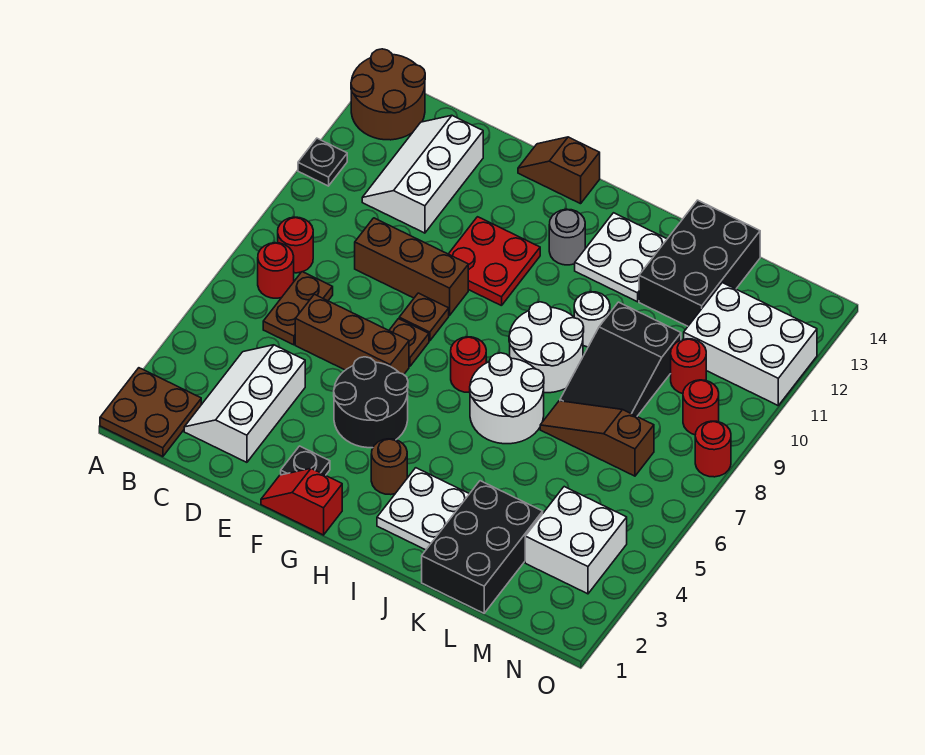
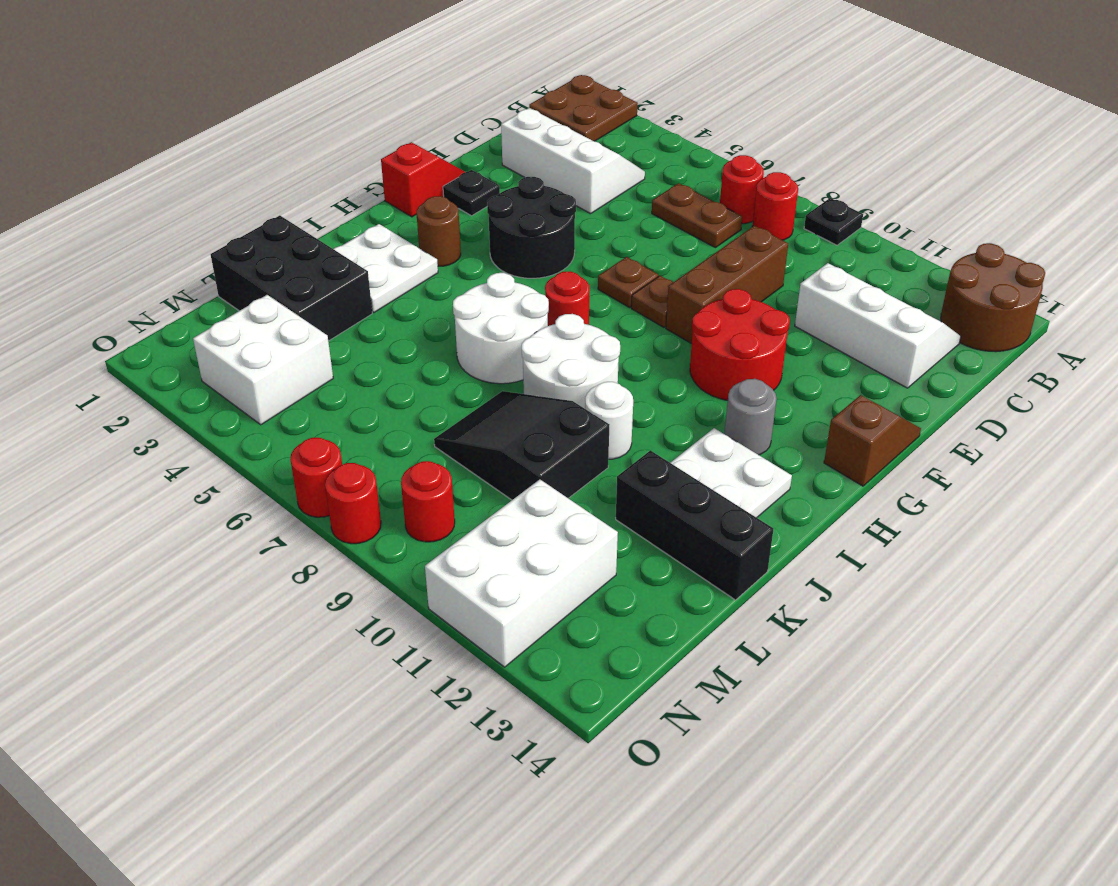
black plate A11 level 1 -> black plate A9 level 1
brown brick D6:F6 level 1 -> none
red plate F10:G11 level 1 -> red round brick F10:G11 level 1
brown slope K7:M7 level 1 top M -> none
black brick K12:L14 level 1 -> black brick K12:K14 level 1
red round brick M10 level 1 -> red round brick O7 level 1

